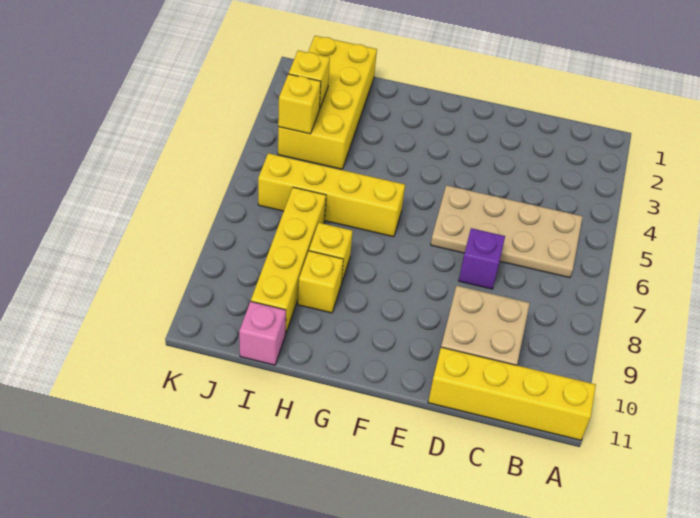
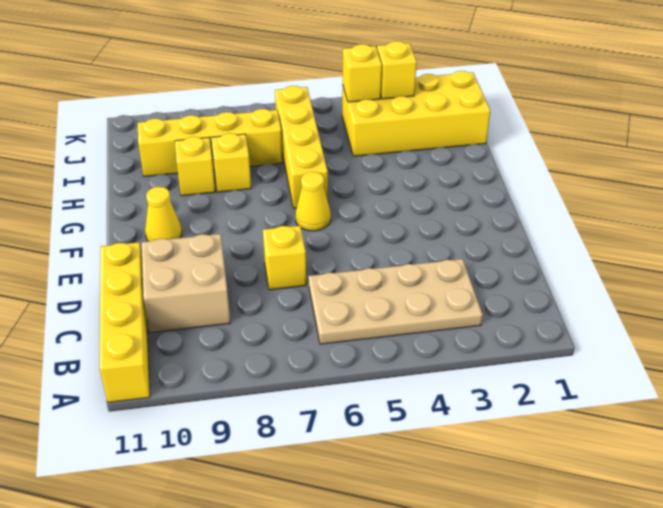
tan plate B5:E6 level 1 -> tan plate B3:C6 level 1
purple brick D7 level 1 -> yellow brick D7 level 1
none -> yellow cone F6 level 1
none -> yellow cone F10 level 1
pink brick I11 level 1 -> none

